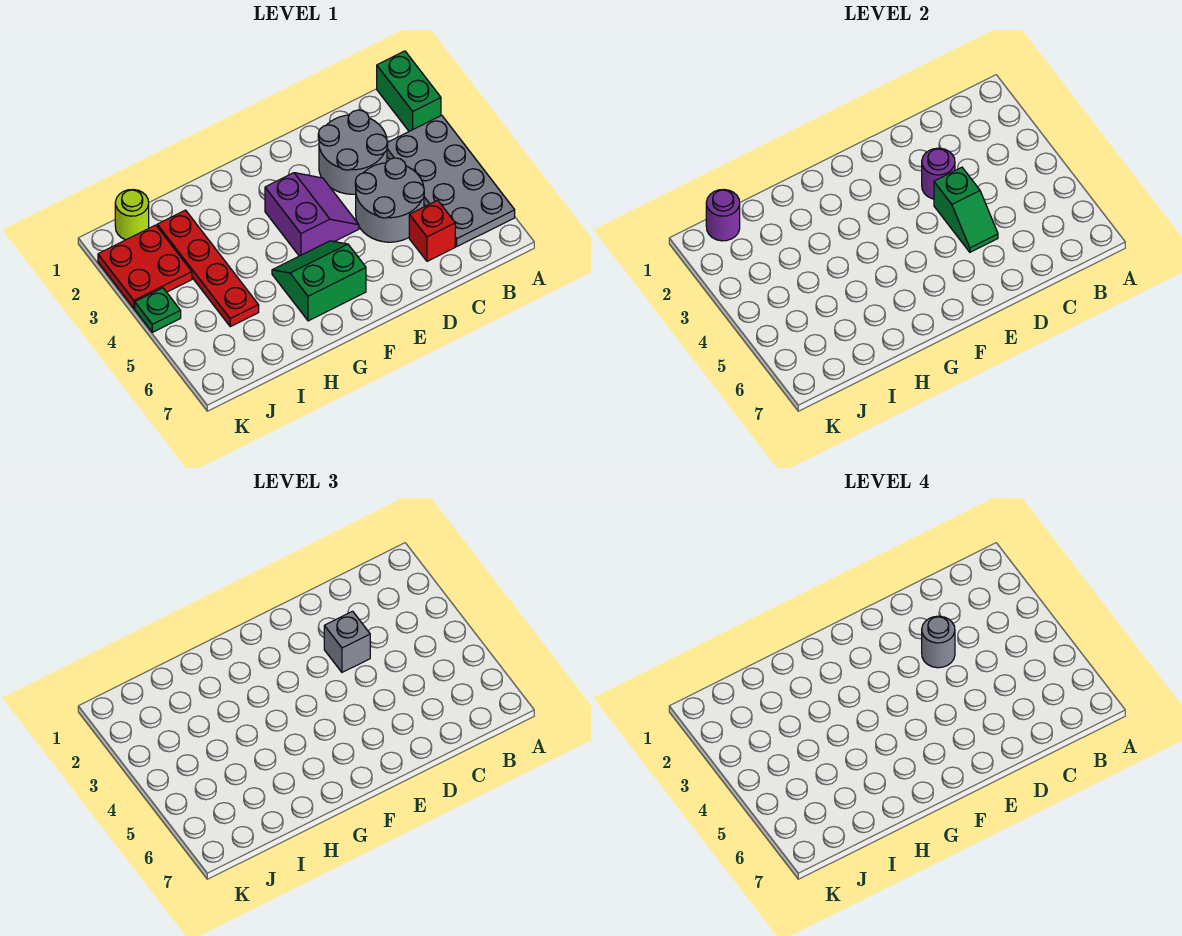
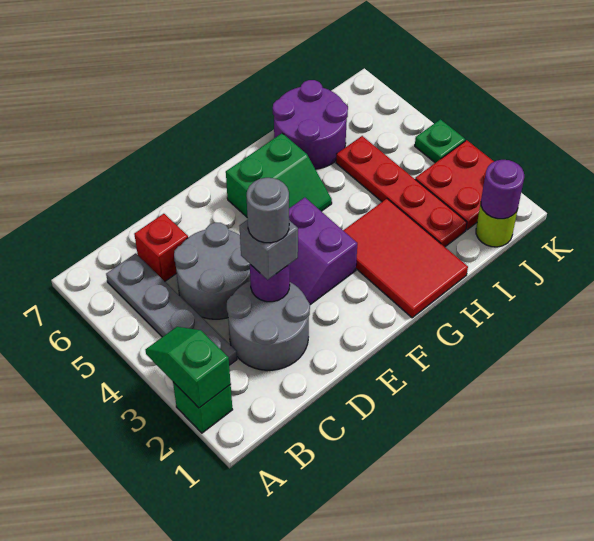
green brick A1:A2 level 1 -> green brick A2 level 1
grey plate A3:B6 level 1 -> grey plate B3:B6 level 1
green slope D4:D5 level 2 top 4 -> green slope A2:A3 level 2 top 2
none -> red tile G1:H3 level 1
none -> purple round brick H6:I7 level 1

